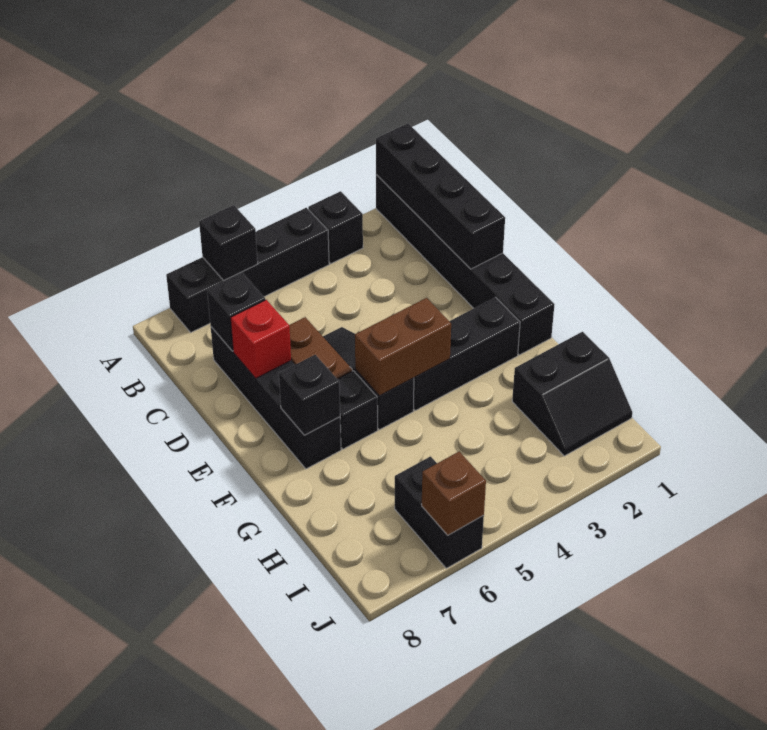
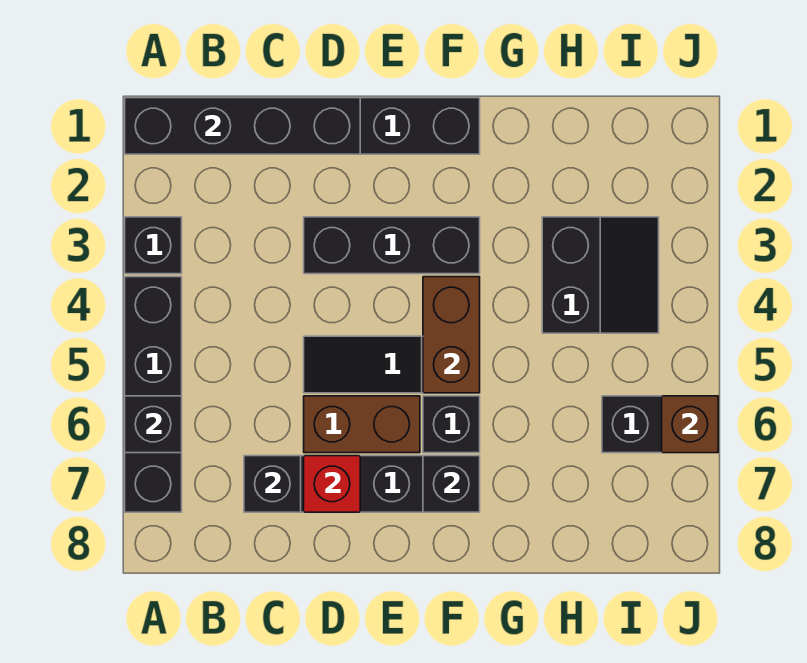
black brick F2:F4 level 1 -> black brick D3:F3 level 1
black slope H1:I2 level 1 top H -> black slope H3:I4 level 1 top H

